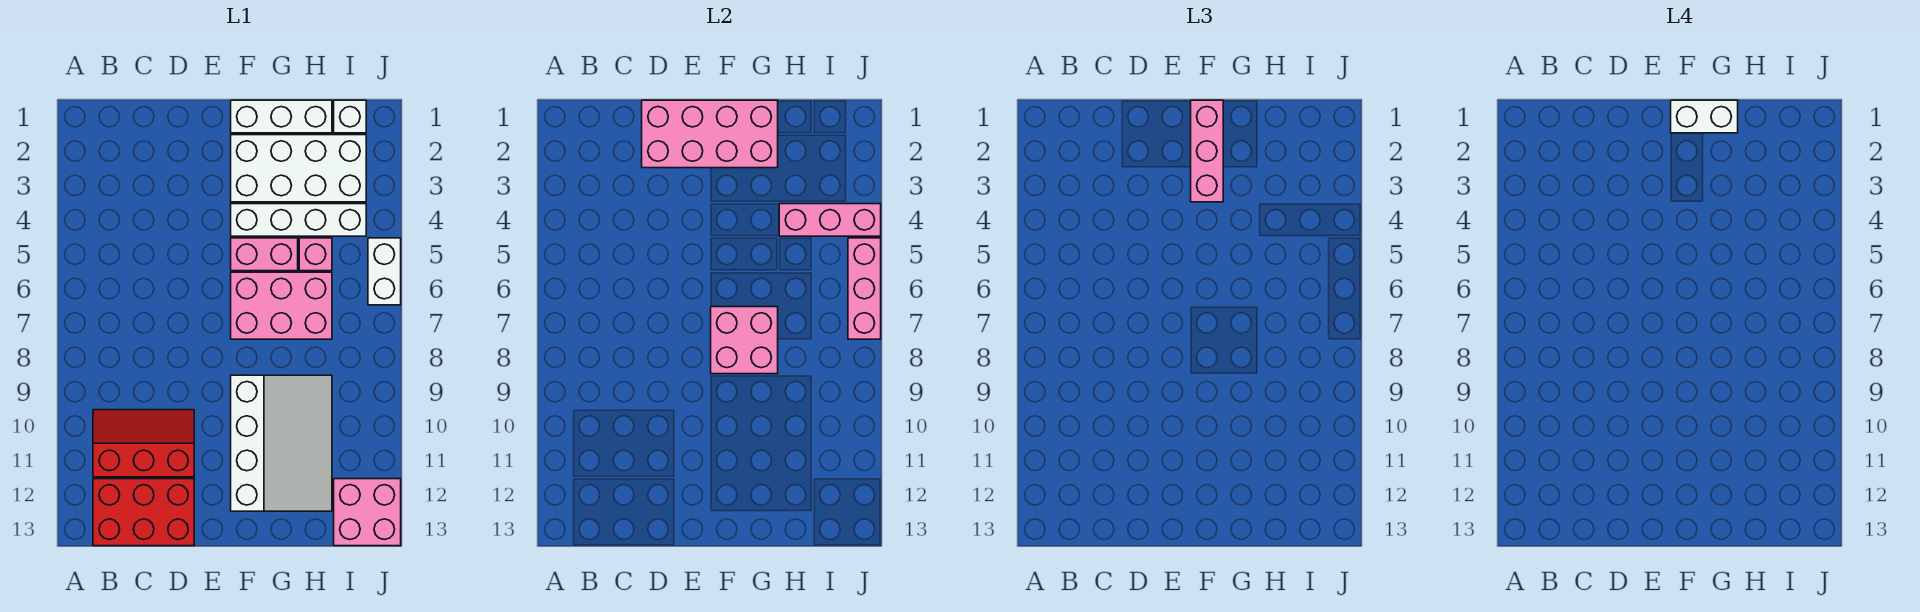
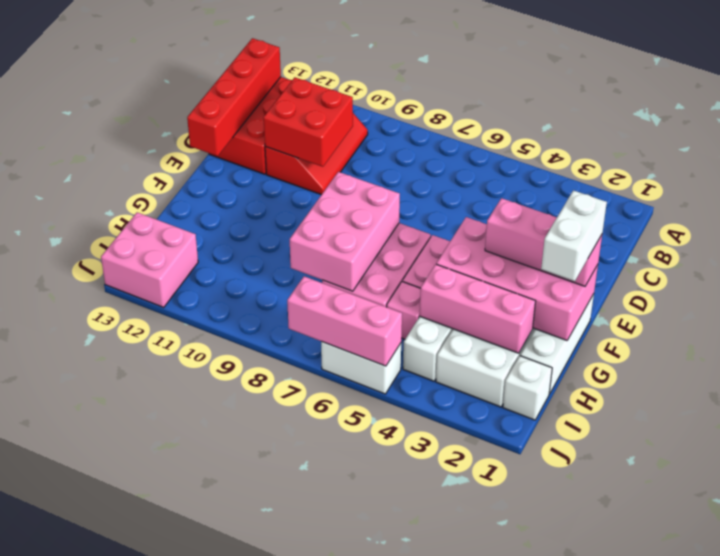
none -> red brick B13:E13 level 2
none -> red brick C10:D11 level 2
pink brick D1:G2 level 2 -> pink brick F1:G4 level 2
pink brick F7:G8 level 2 -> pink brick F7:H8 level 2
white slope F9:H12 level 1 top F -> none
pink brick H4:J4 level 2 -> pink brick H2:H4 level 2

